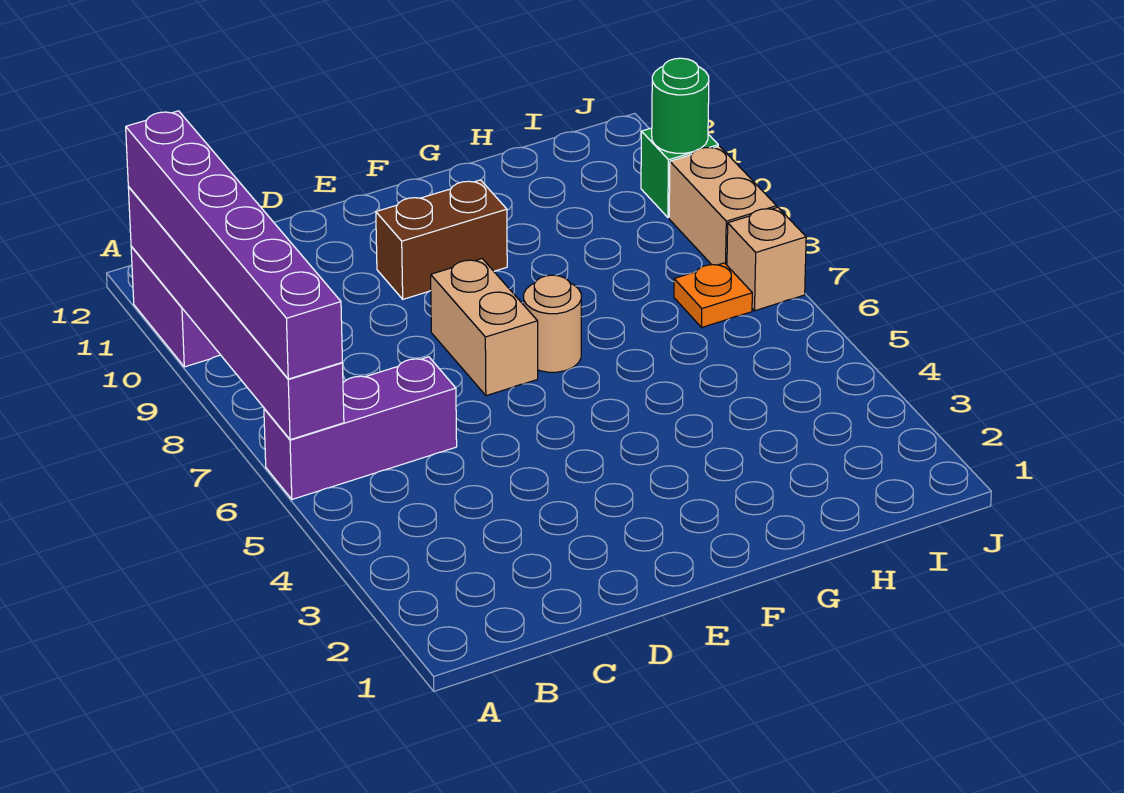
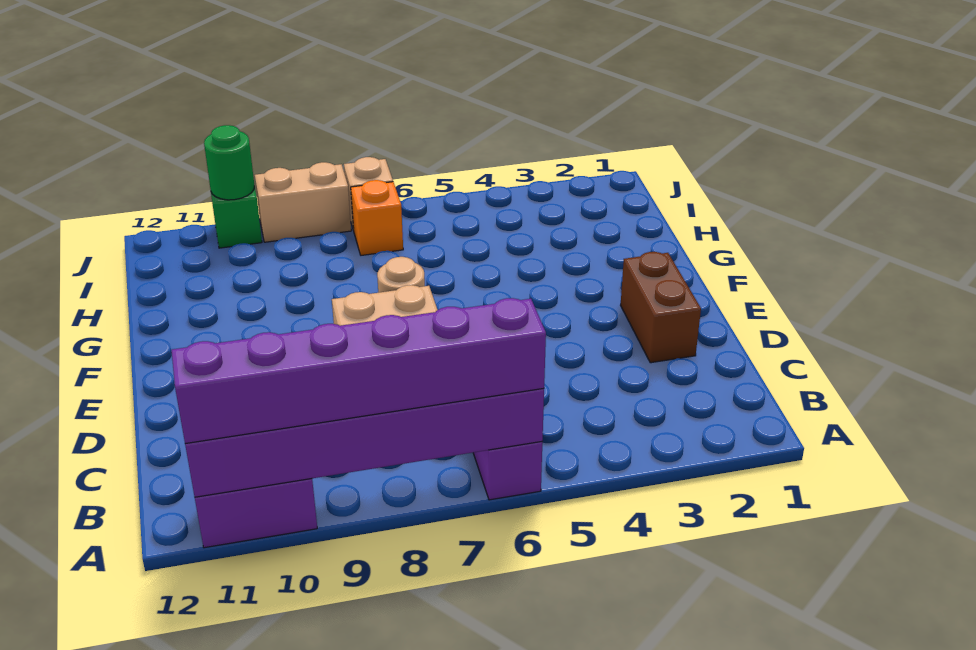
brown brick E10:F10 level 1 -> brown brick D2:E2 level 1
orange plate I7 level 1 -> orange brick I7 level 1

